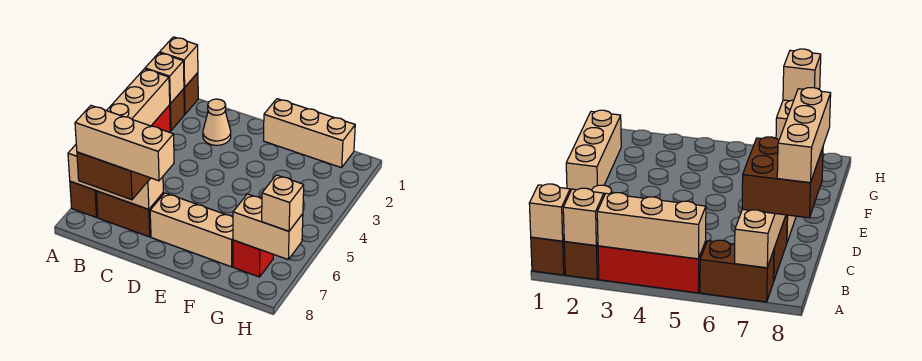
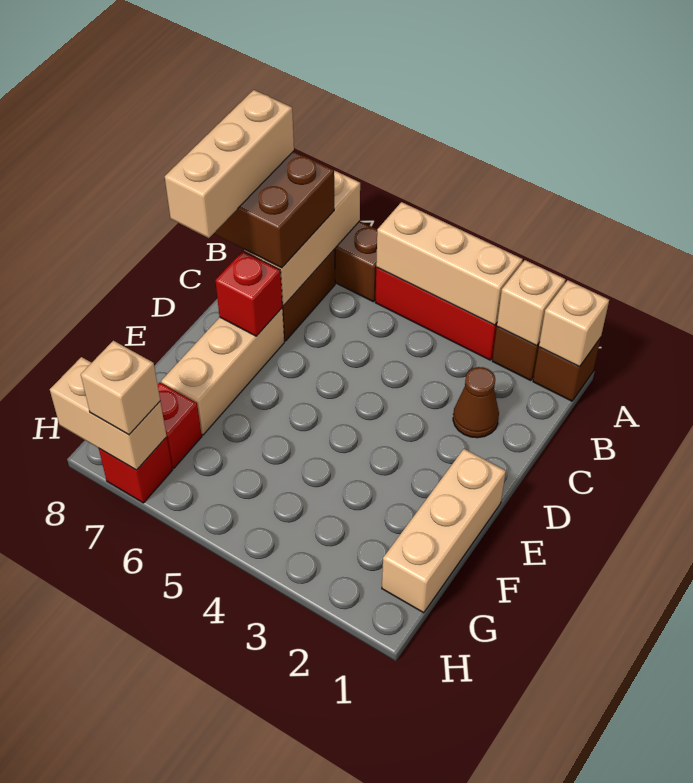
tan cone C2 level 1 -> brown cone C2 level 1
none -> red brick D7 level 2
tan brick G7:H7 level 2 -> tan brick H7:H8 level 2
none -> red brick H7 level 1

